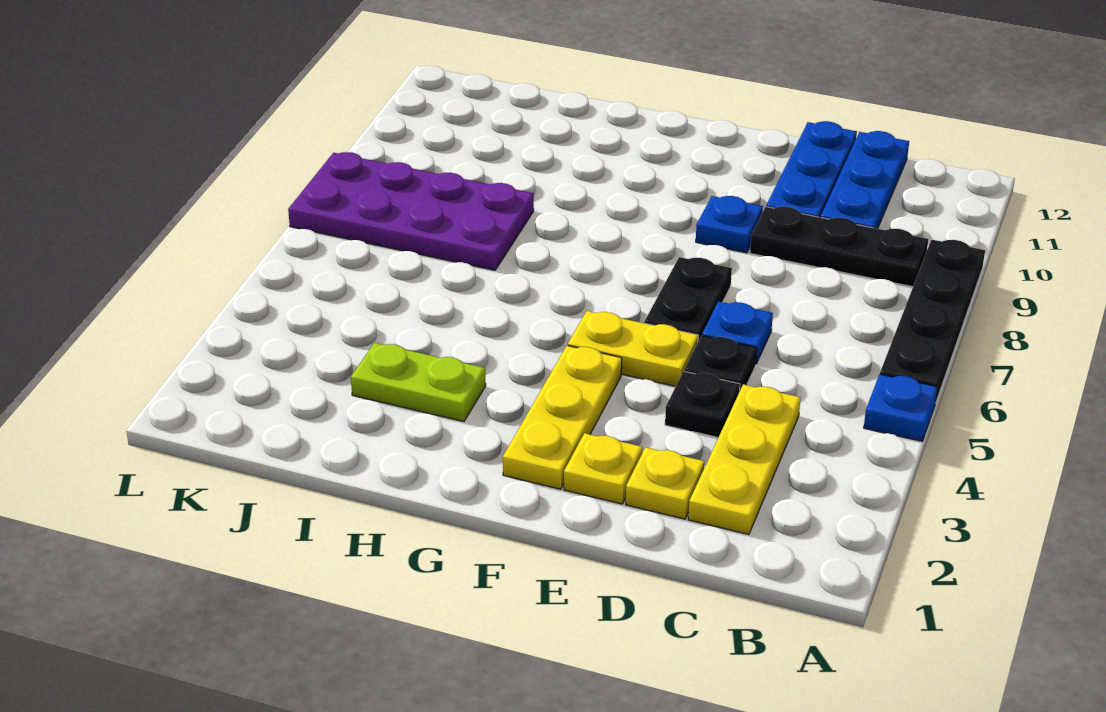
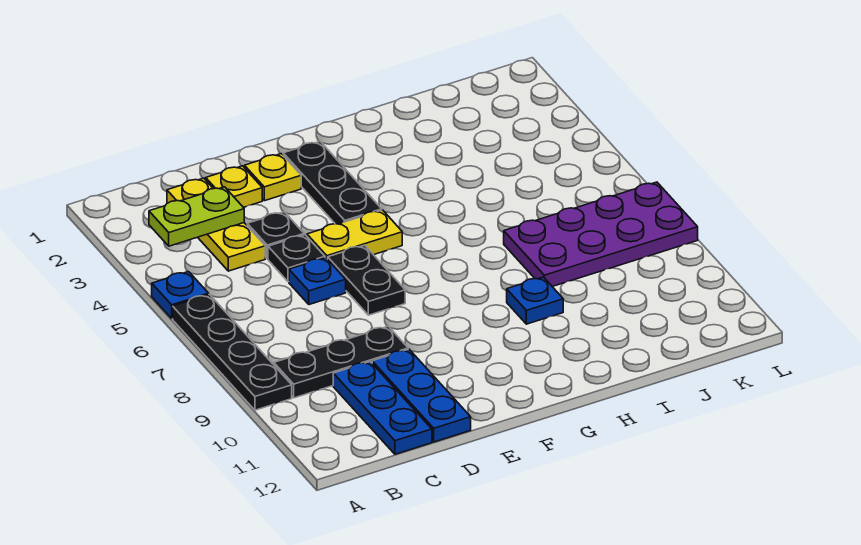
blue plate E9 level 1 -> blue plate H9 level 1
yellow plate F2:F4 level 1 -> black plate F2:F4 level 1
lime plate H3:I3 level 1 -> lime plate B3:C3 level 2

